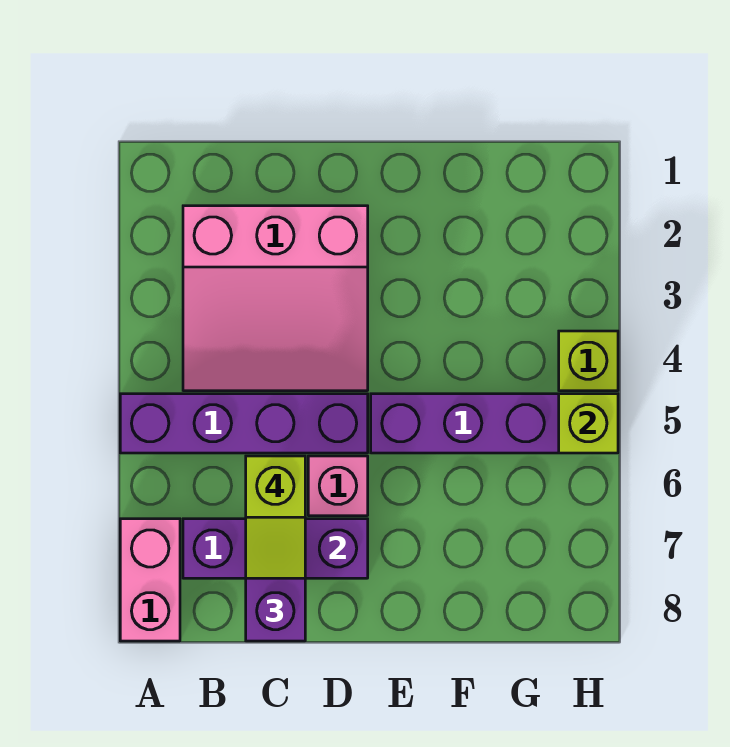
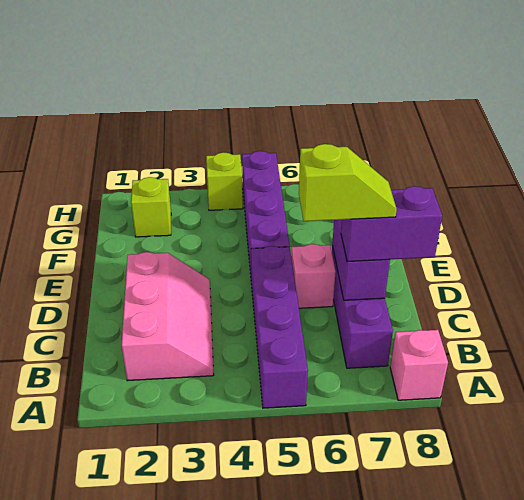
pink brick A7:A8 level 1 -> pink brick A8 level 1
pink slope B2:D4 level 1 top 2 -> pink slope B2:D3 level 1 top 2
lime brick H5 level 2 -> lime brick G2 level 1

